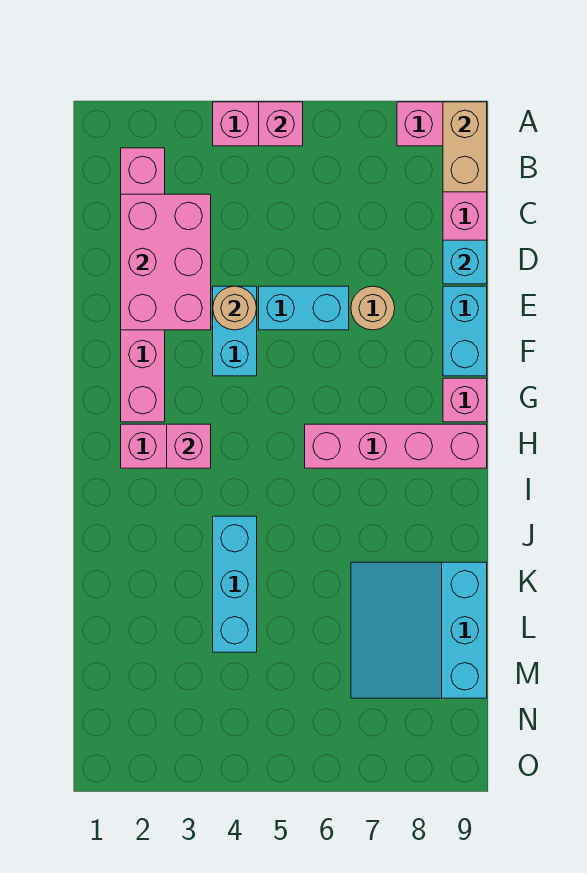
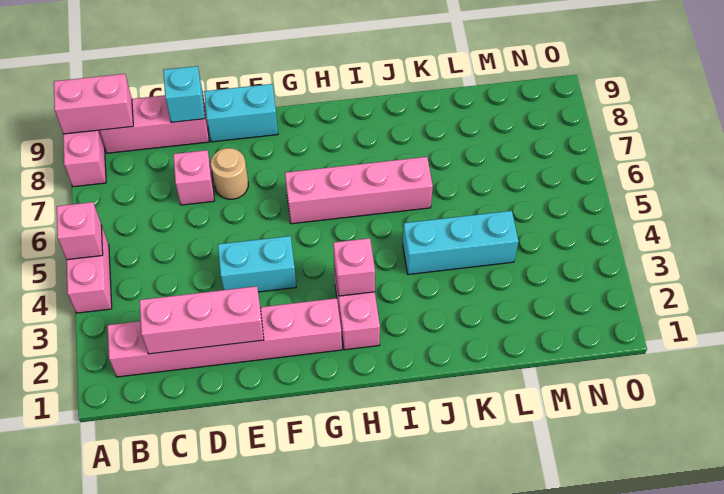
tan brick A9:B9 level 2 -> pink brick A9:B9 level 2
pink brick C2:E3 level 2 -> pink brick C2:E2 level 2
tan round brick E4 level 2 -> none
cyan brick E5:E6 level 1 -> none
pink brick G9 level 1 -> pink brick D7 level 1
pink brick H6:H9 level 1 -> pink brick G6:J6 level 1
cyan slope K7:M9 level 1 top 9 -> none

